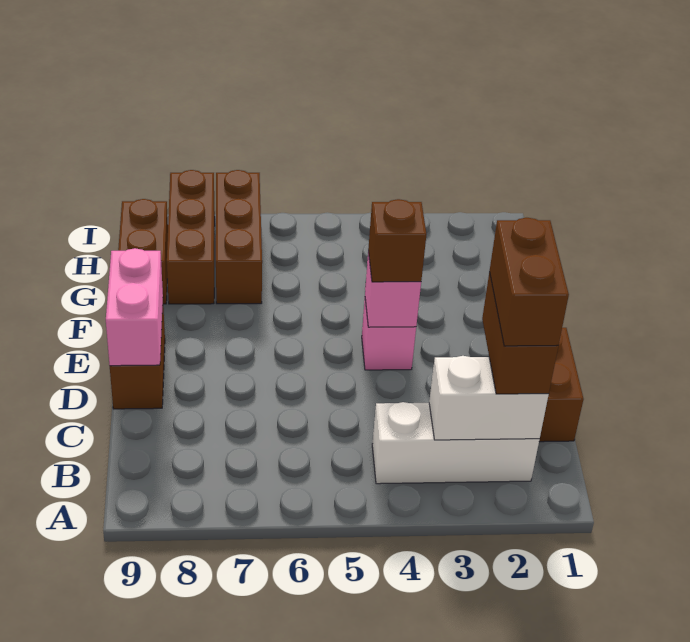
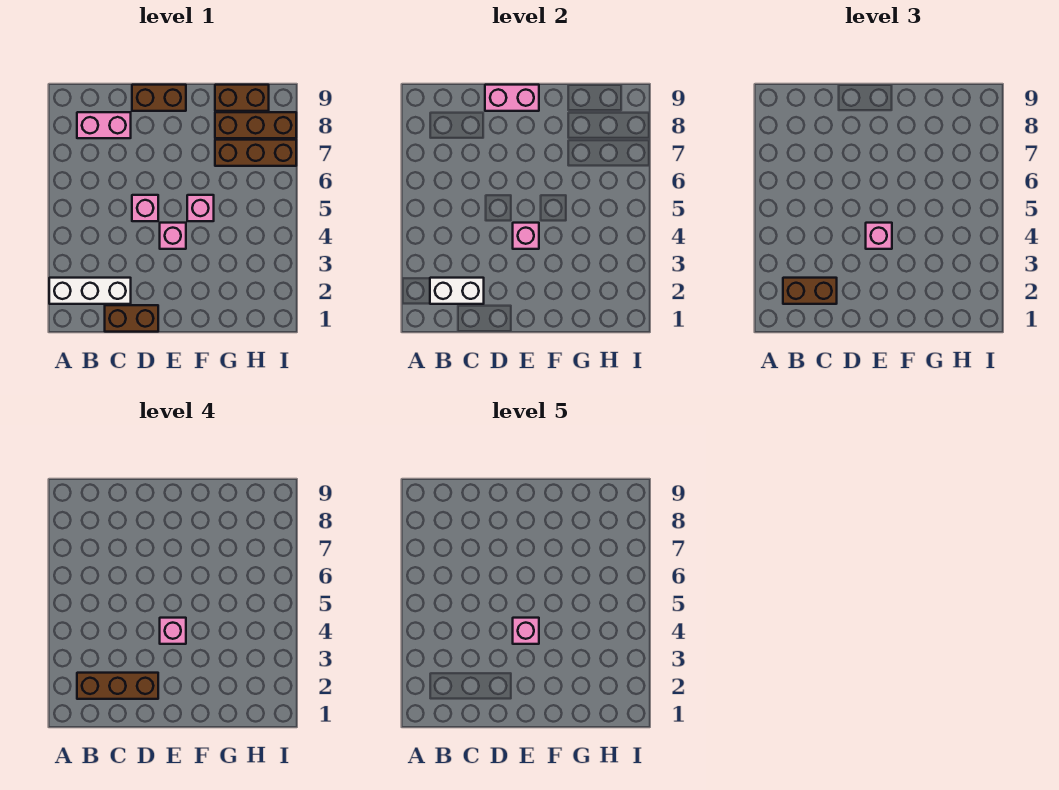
white brick B2:B4 level 1 -> white brick A2:C2 level 1
white brick B2:B3 level 2 -> white brick B2:C2 level 2
brown brick B2:C2 level 4 -> brown brick B2:D2 level 4
none -> pink brick B8:C8 level 1
none -> pink brick D5 level 1
brown brick E4 level 3 -> pink brick E4 level 3
none -> pink brick E4 level 4
none -> pink brick E4 level 5
none -> pink brick F5 level 1

